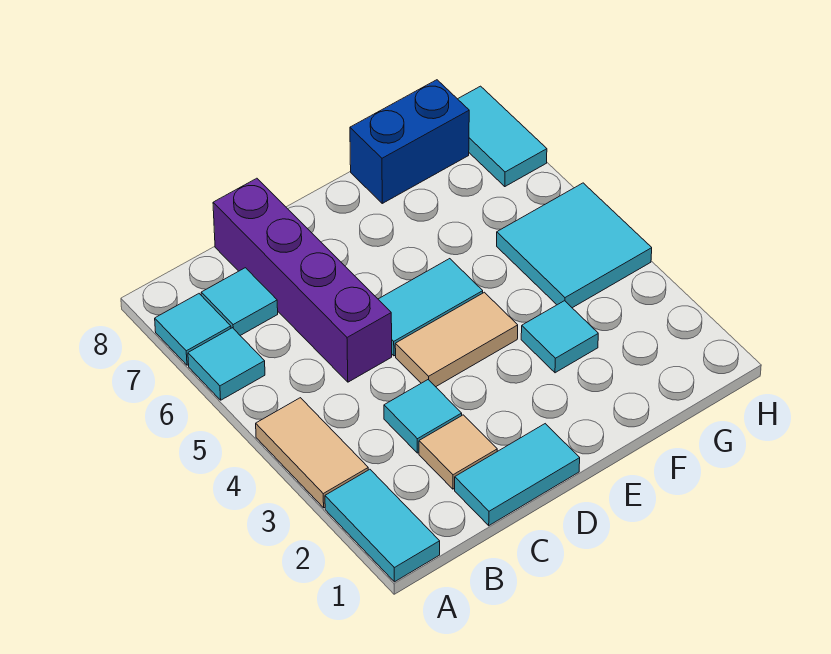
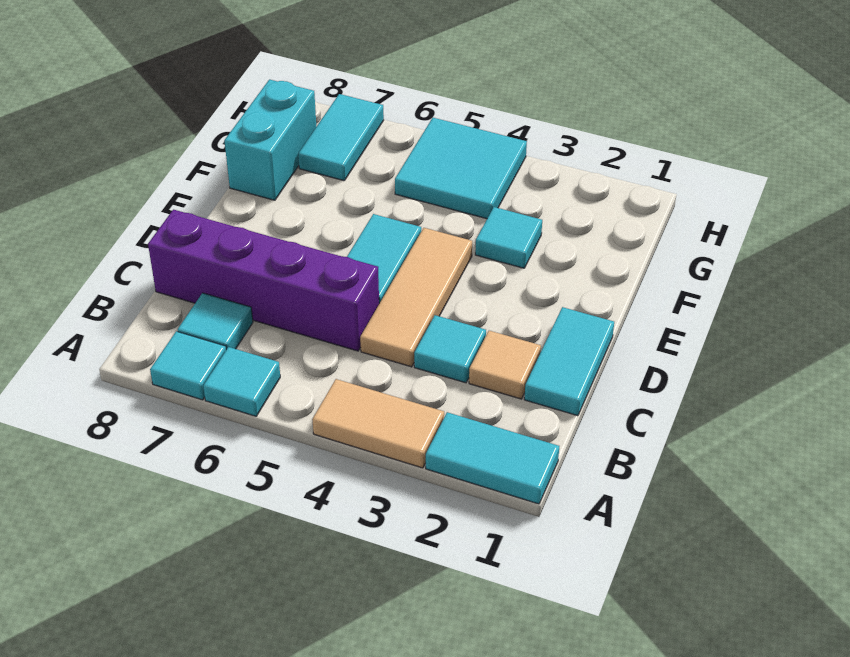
tan tile D4:E4 level 1 -> tan tile C4:E4 level 1
blue brick F8:G8 level 1 -> cyan brick F8:G8 level 1
cyan tile H7:H8 level 1 -> cyan tile G7:H7 level 1

